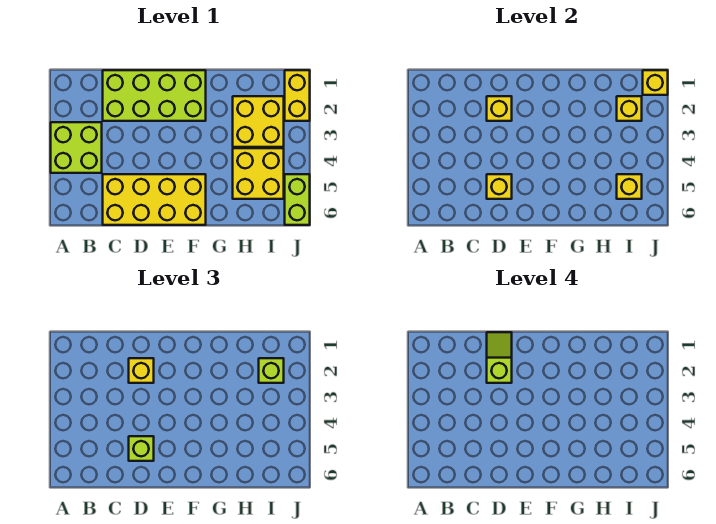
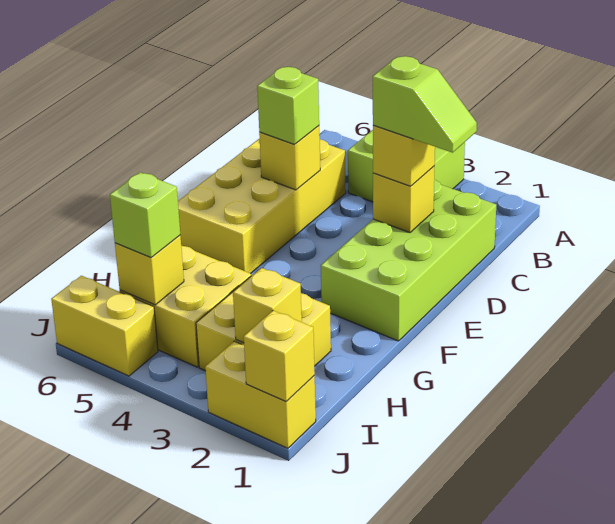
lime brick I2 level 3 -> lime brick I5 level 3
lime brick J5:J6 level 1 -> yellow brick J5:J6 level 1

